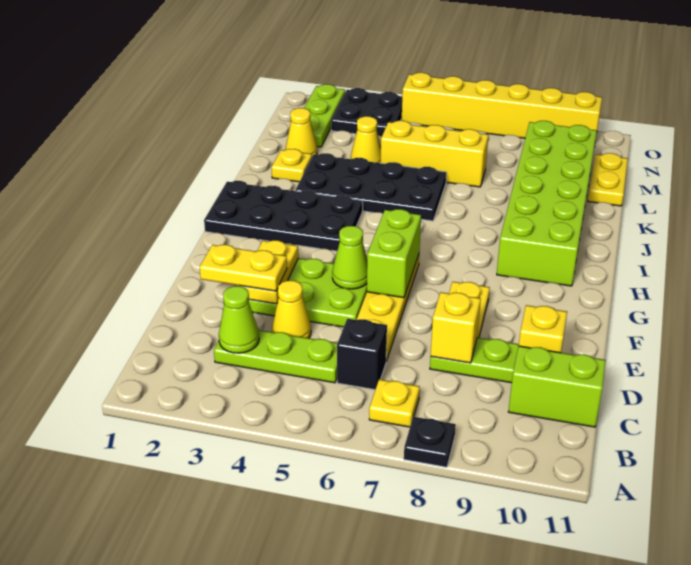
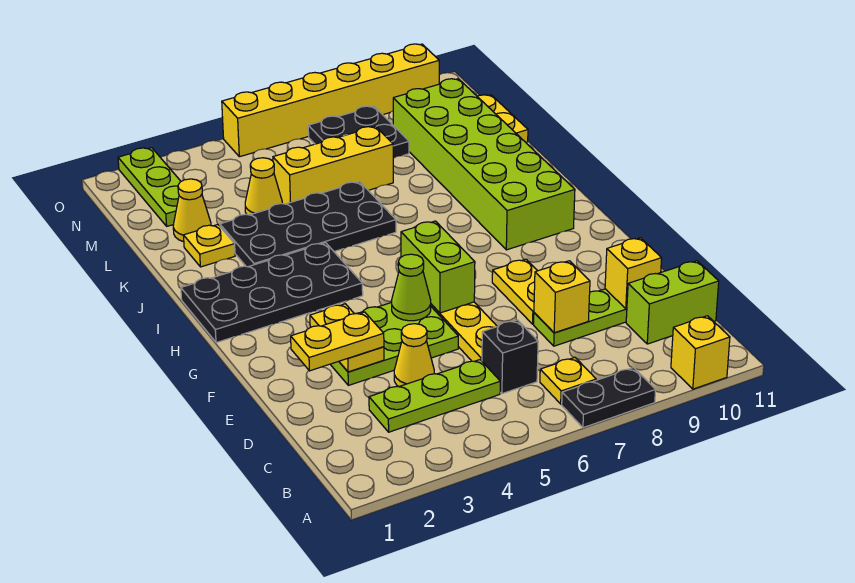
black plate A8 level 1 -> black plate A7:A8 level 1
none -> yellow brick A10 level 1
lime cone C3 level 2 -> none
black plate N3:O4 level 1 -> black plate M7:N8 level 1

